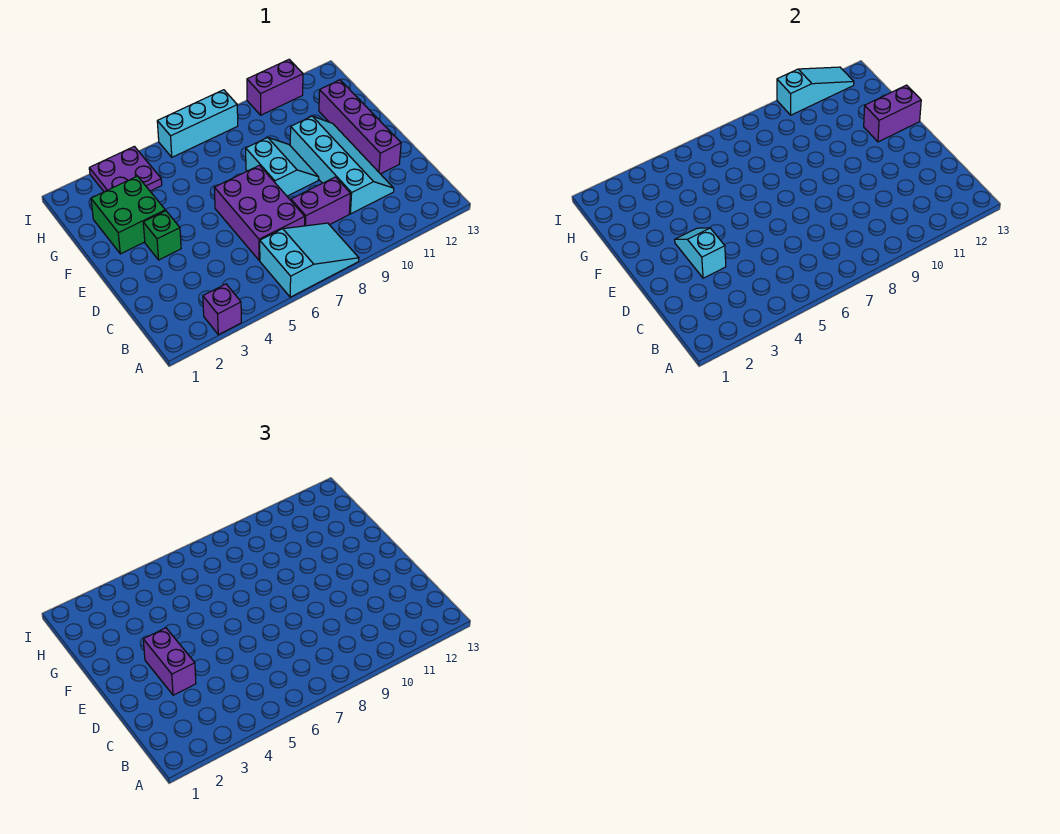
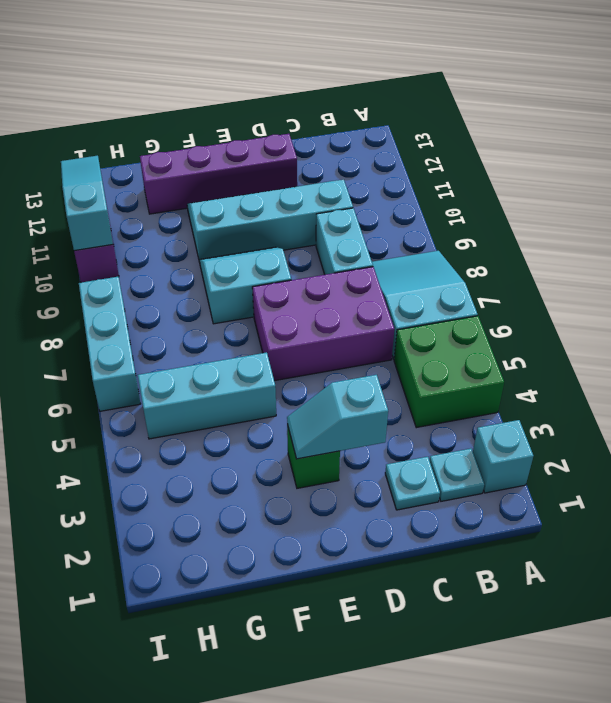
none -> cyan brick A2 level 1
purple brick A3 level 1 -> none
none -> cyan plate B2 level 1
none -> cyan plate C2 level 1
purple brick C8:C9 level 1 -> cyan brick C8:C9 level 1
purple brick D3:E3 level 3 -> none
green brick F2:G3 level 1 -> green brick A4:B5 level 1
none -> cyan brick F5:H5 level 1
purple brick F12:F13 level 2 -> none
purple plate H3:I4 level 1 -> none

